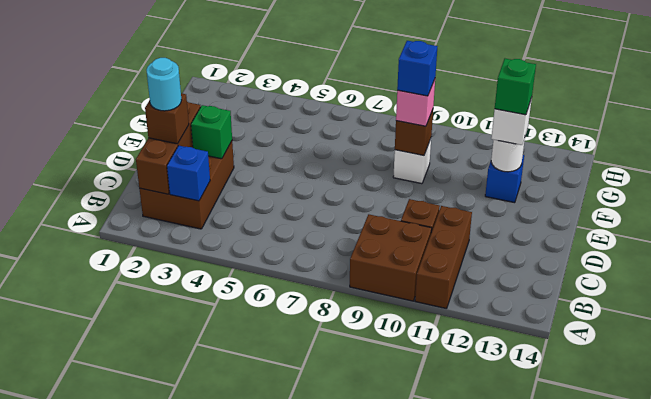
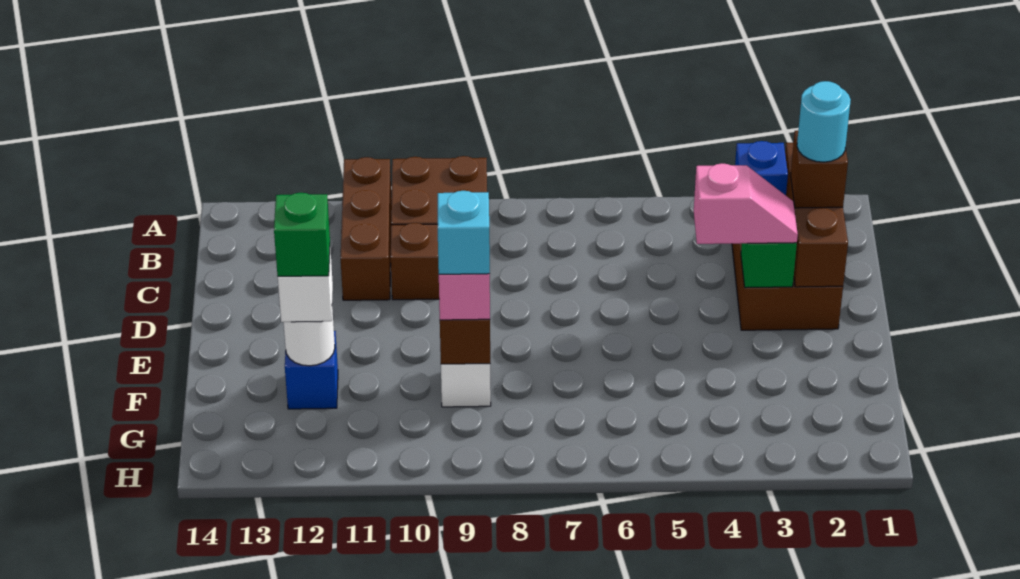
none -> pink slope D3:D4 level 3 top 4
blue brick F9 level 4 -> cyan brick F9 level 4

